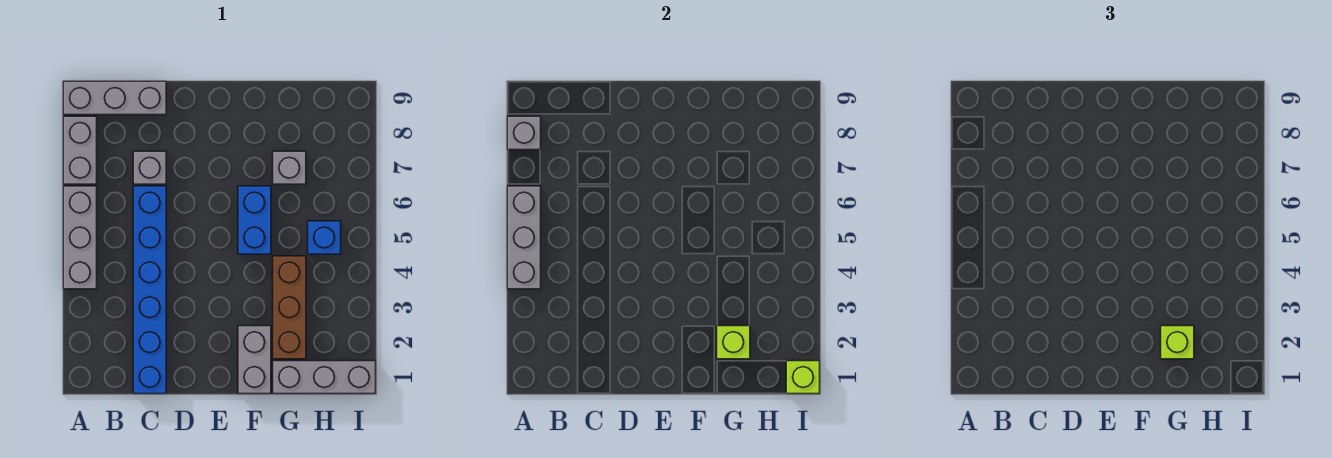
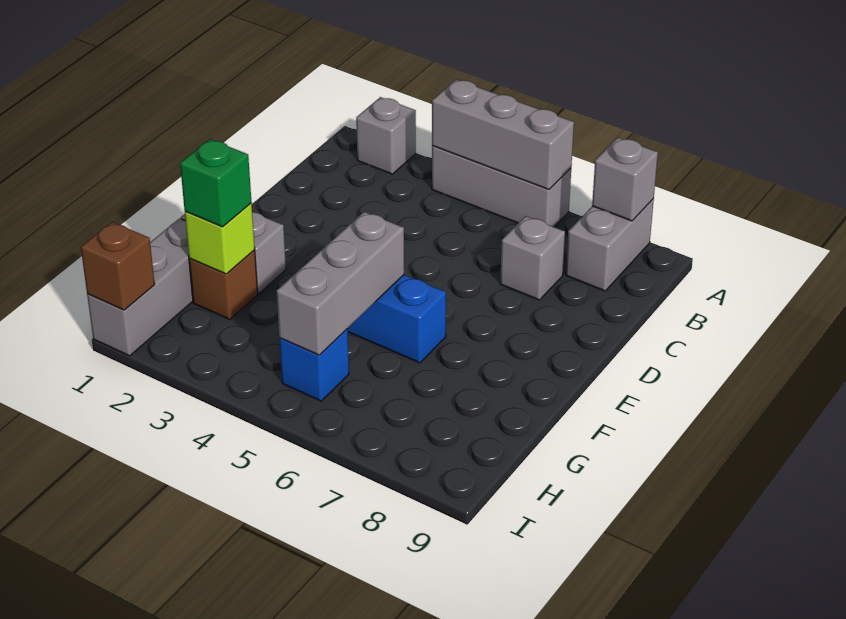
grey brick A7:A8 level 1 -> grey brick A8:B8 level 1
grey brick A9:C9 level 1 -> grey brick F5:H5 level 2
blue brick C1:C6 level 1 -> none
brown brick G2:G4 level 1 -> brown brick G2 level 1
lime brick G2 level 3 -> green brick G2 level 3
grey brick G7 level 1 -> grey brick A2 level 1
lime brick I1 level 2 -> brown brick I1 level 2

